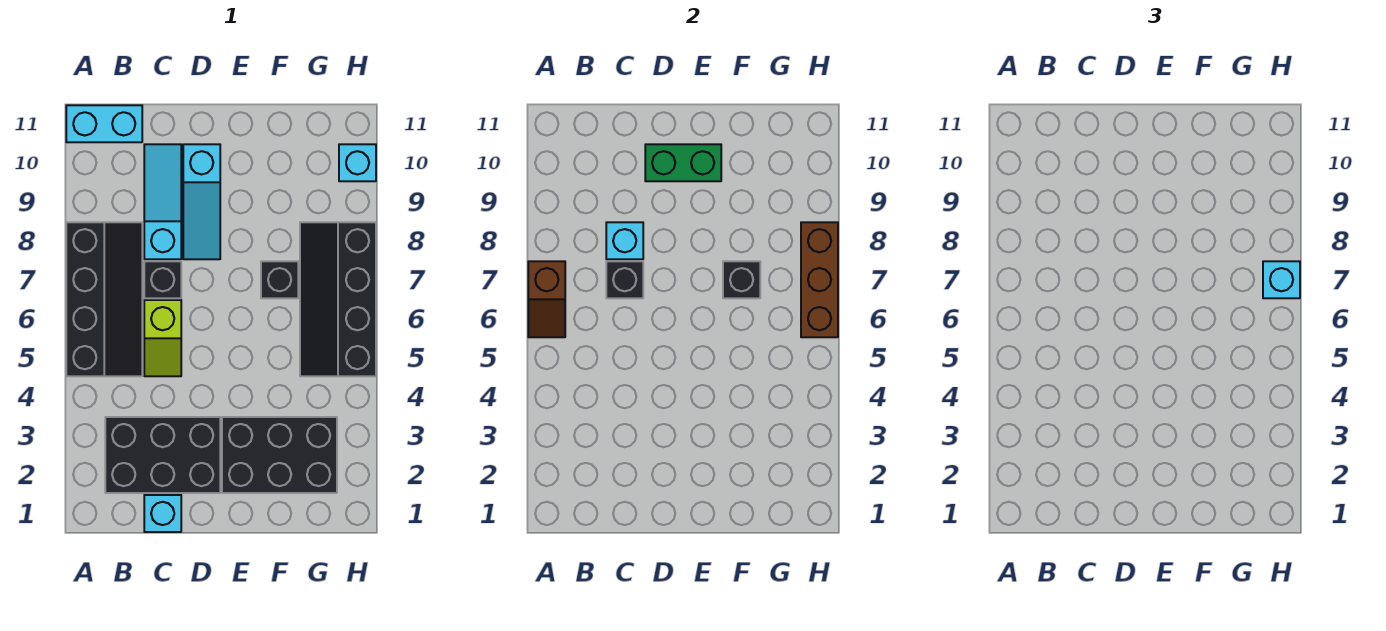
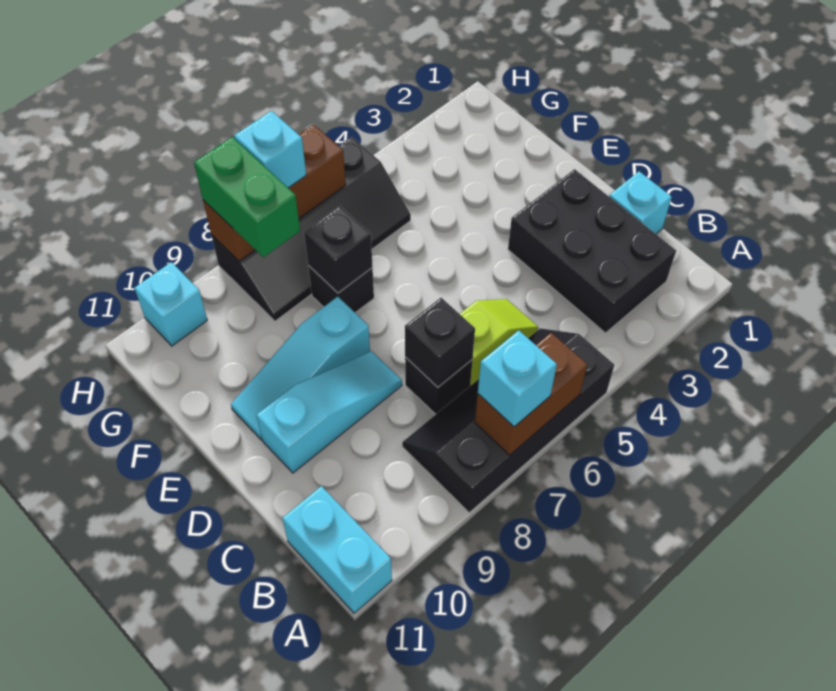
brown slope A6:A7 level 2 top 7 -> brown brick A6:A7 level 2
cyan slope C8:C10 level 1 top 8 -> cyan slope E8:E10 level 1 top 8
cyan brick C8 level 2 -> cyan brick A7 level 3
green brick D10:E10 level 2 -> green brick G8:H8 level 3
black brick E2:G3 level 1 -> none

